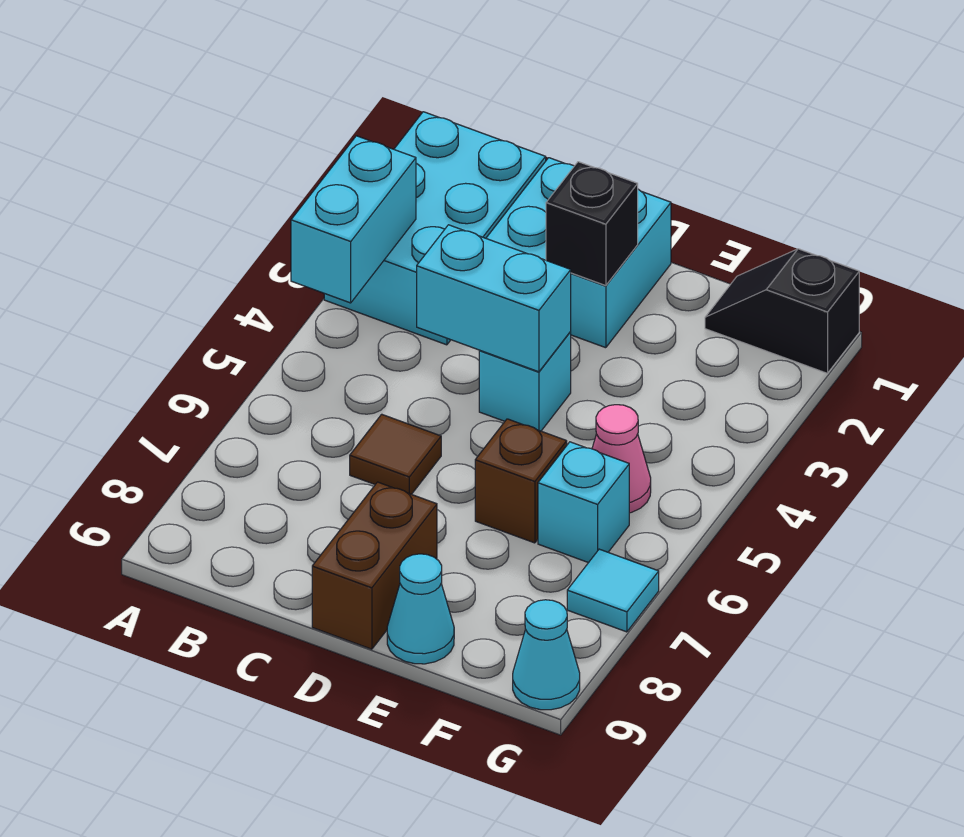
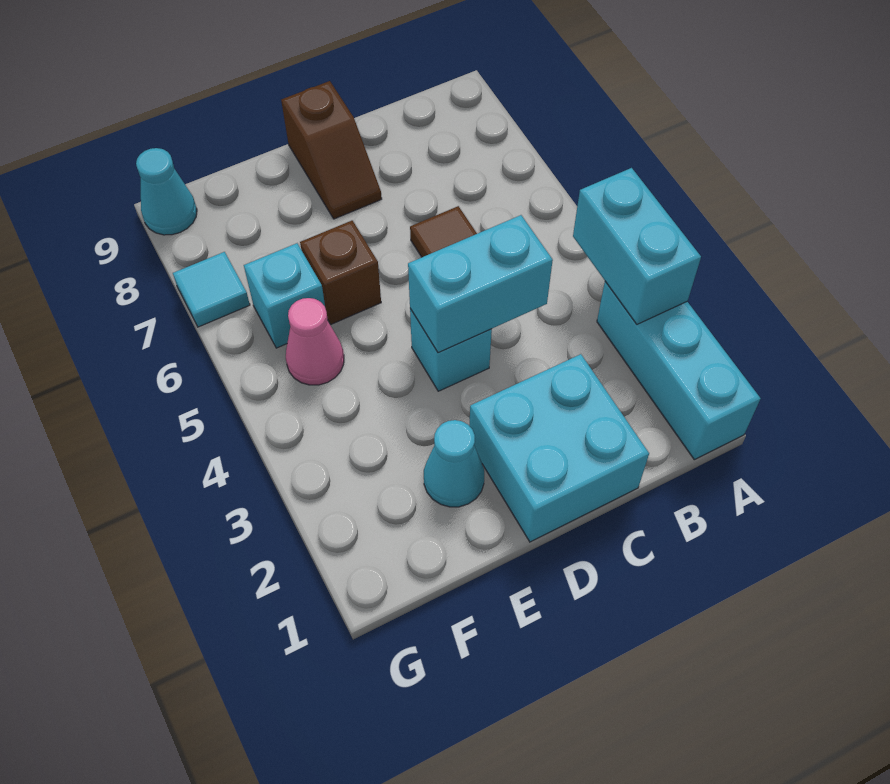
cyan brick A1:B3 level 1 -> cyan brick A1:A3 level 1
black brick D2 level 2 -> none
brown brick D8:D9 level 1 -> brown slope D8:D9 level 1 top 9
cyan cone E9 level 1 -> cyan cone E2 level 1
black slope F1:G1 level 1 top G -> none

